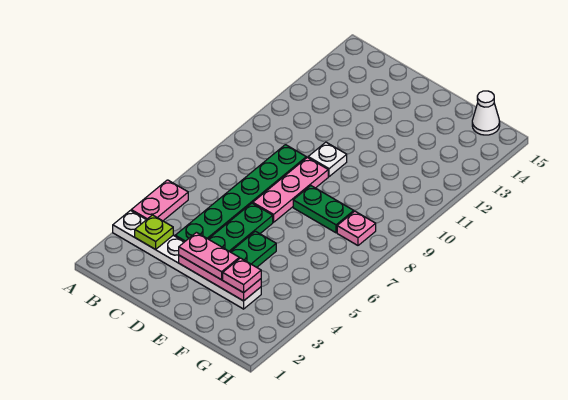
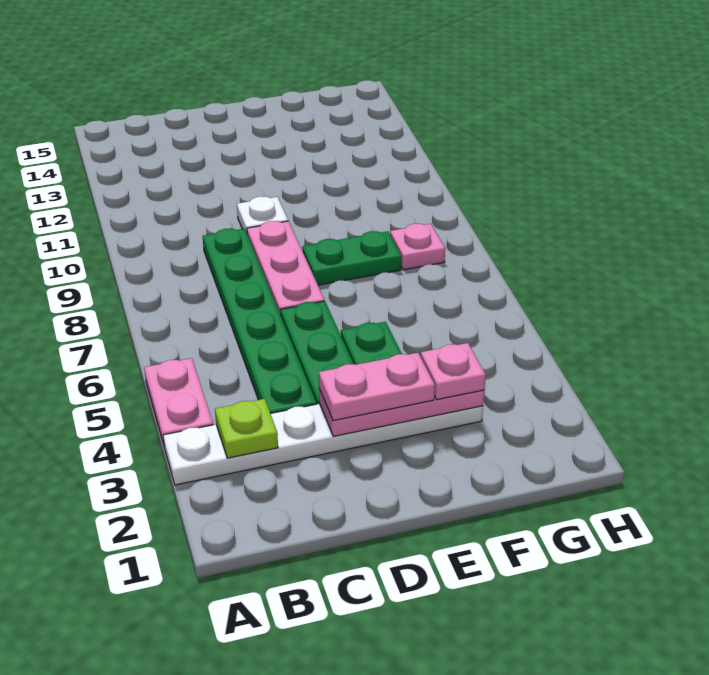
white cone G15 level 1 -> none

